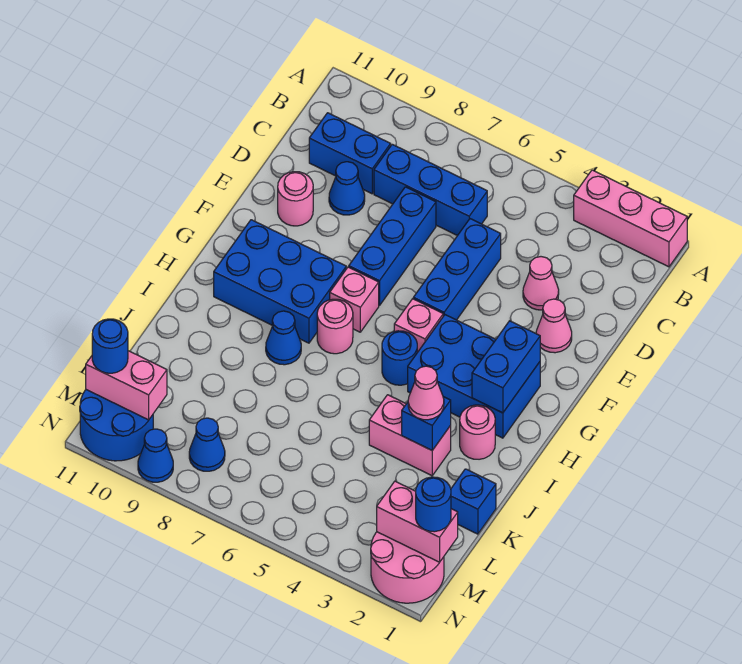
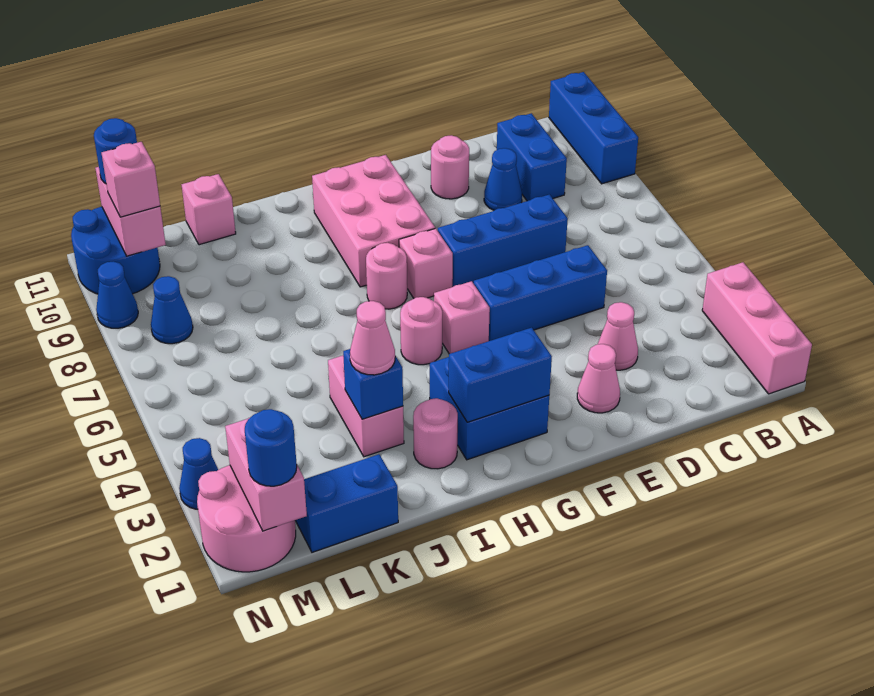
blue brick C6:C8 level 1 -> blue brick A9:A11 level 1
blue brick G2:H4 level 1 -> blue brick G2:H3 level 1
blue brick G8:H10 level 1 -> pink brick G8:H10 level 1
blue round brick H5 level 1 -> pink round brick H5 level 1
blue cone I8 level 1 -> blue cone N3 level 1
blue brick K1 level 1 -> blue brick K1:L1 level 1
none -> pink brick K11 level 1
none -> pink brick M10 level 3

